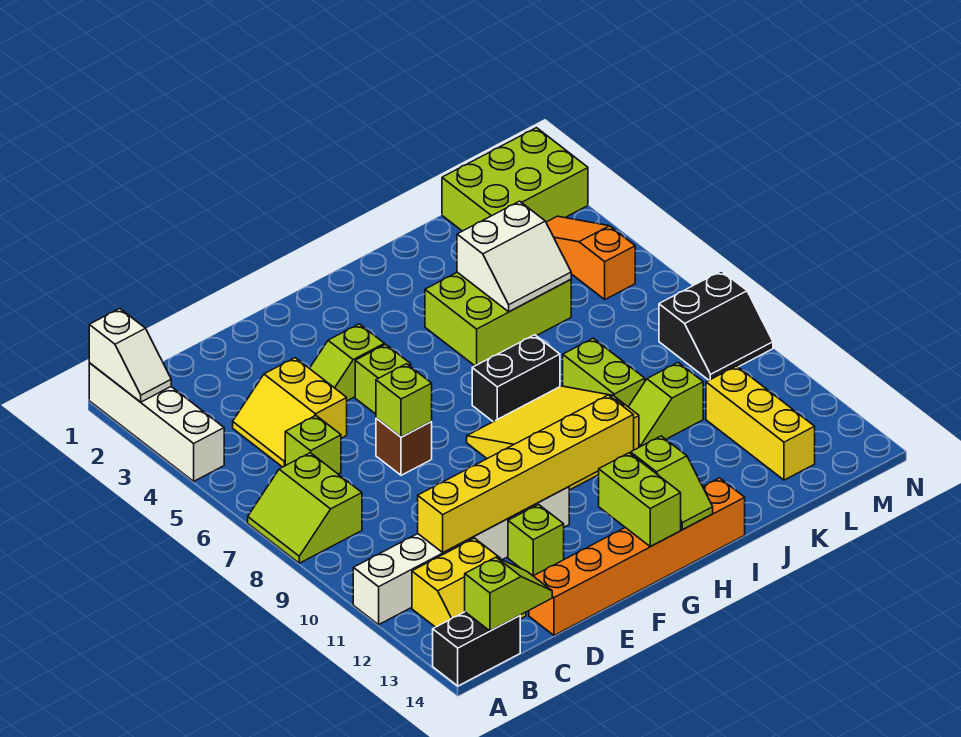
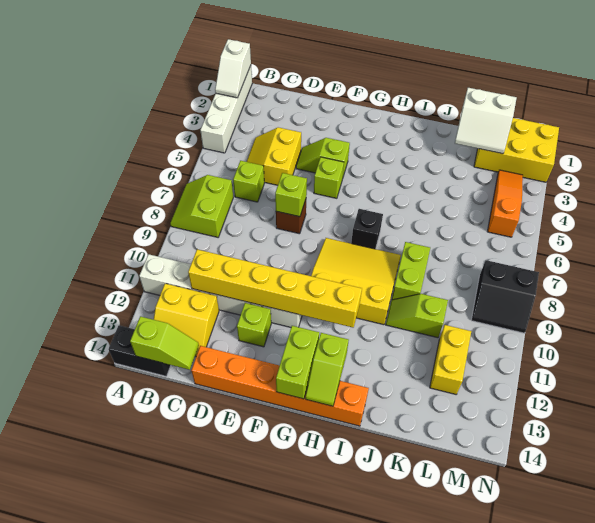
black brick H7:I7 level 1 -> black brick H7 level 1
lime brick I4:K5 level 1 -> none
white slope J4:K5 level 2 top 4 -> white slope K1:L2 level 2 top 1
lime brick L1:N2 level 1 -> yellow brick L1:N2 level 1
yellow brick L11:L13 level 1 -> yellow brick L11:L12 level 1

